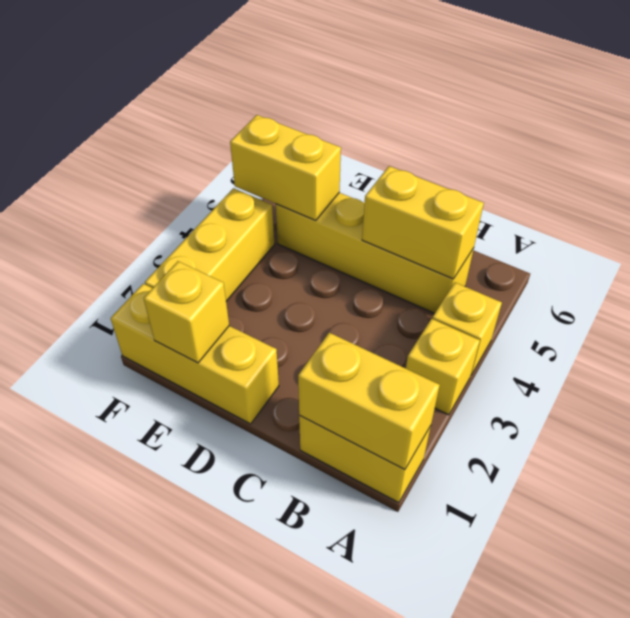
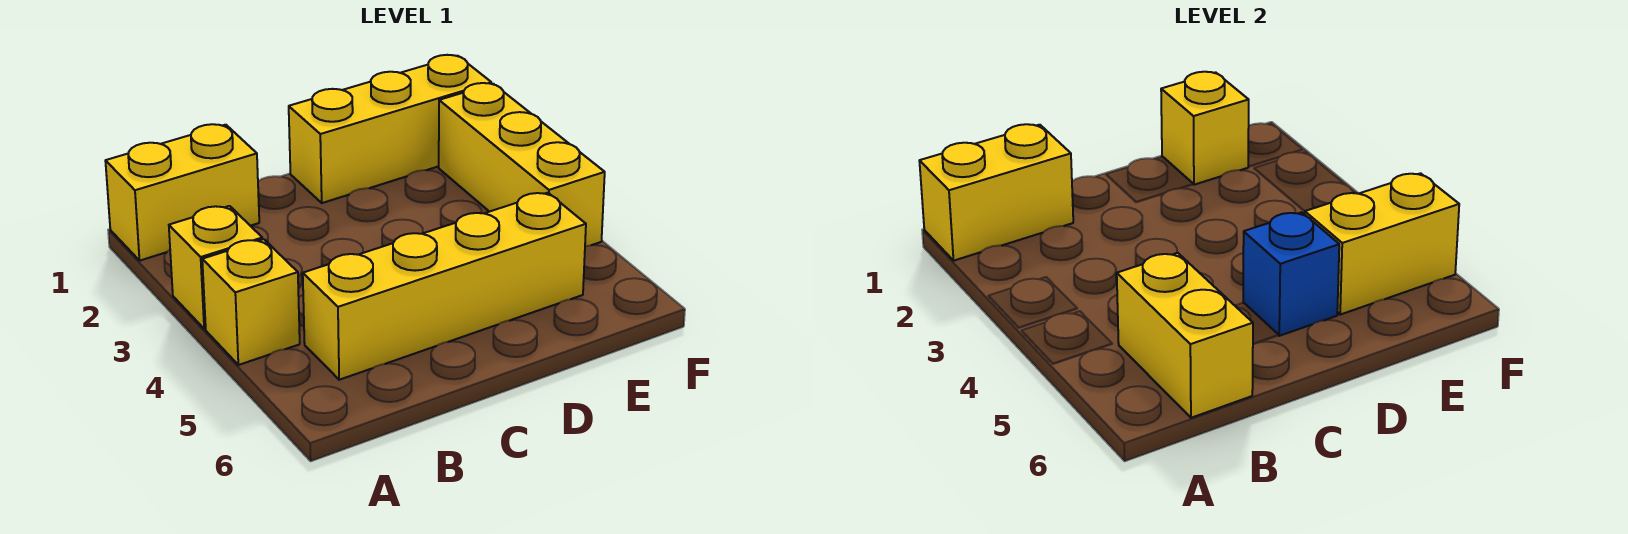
yellow brick B5:C5 level 2 -> yellow brick B5:B6 level 2
none -> blue brick D5 level 2

